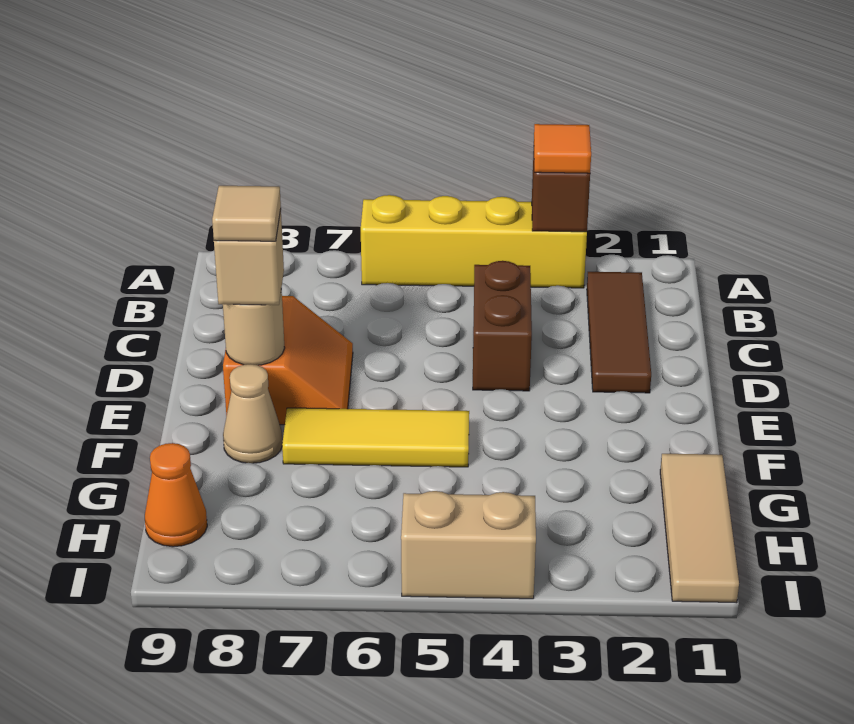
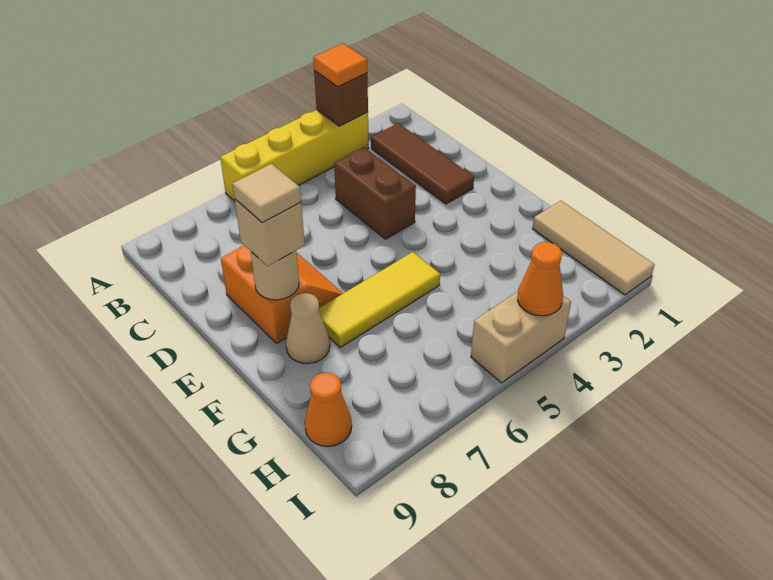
none -> orange cone I4 level 2

